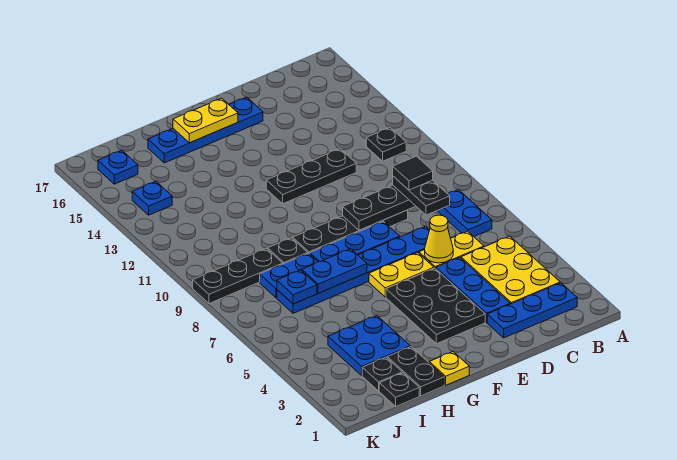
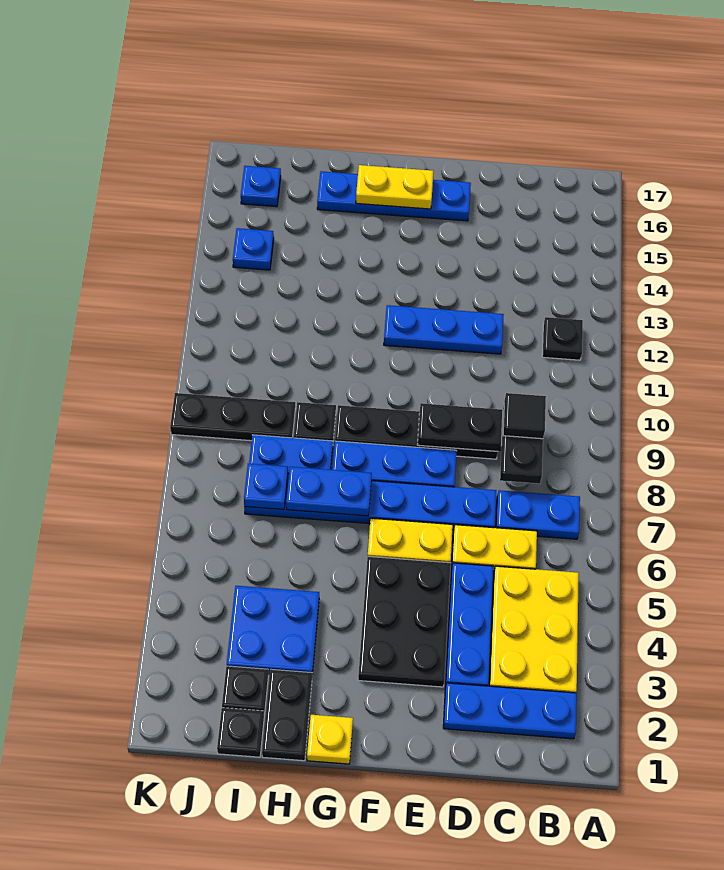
blue plate B7:B8 level 1 -> blue plate B7:C7 level 1
yellow cone D6 level 2 -> none
black plate D12:F12 level 1 -> blue plate D12:F12 level 1

